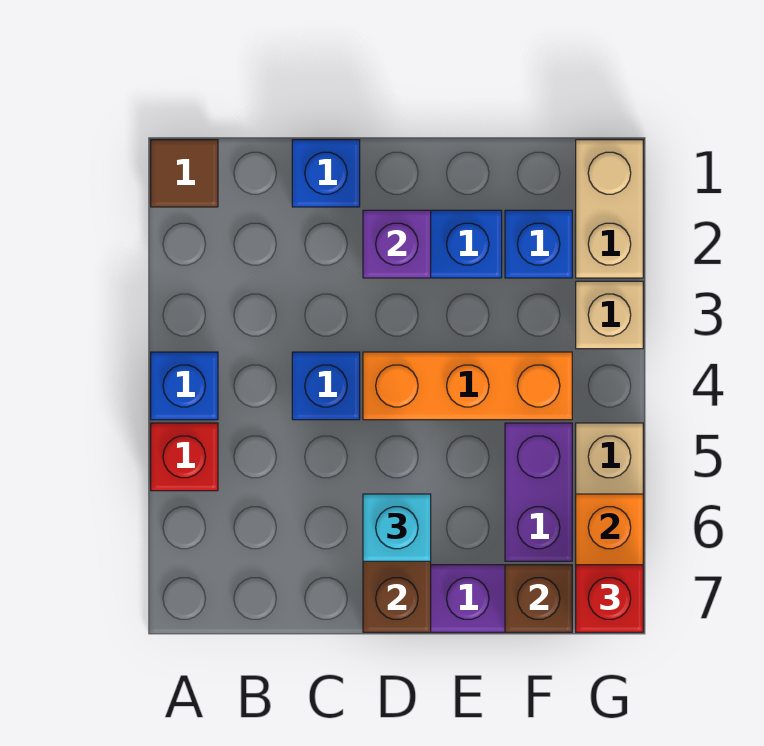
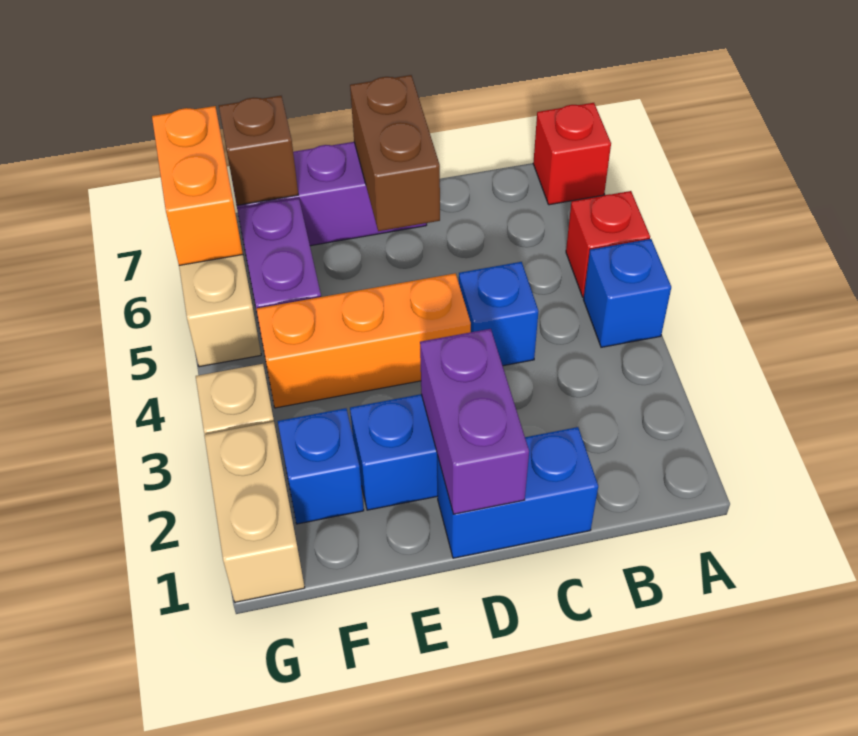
brown tile A1 level 1 -> none
blue brick C1 level 1 -> blue brick C1:D1 level 1
purple brick D2 level 2 -> purple brick D1:D2 level 2
cyan brick D6 level 3 -> none
red brick G7 level 3 -> red brick A7 level 1

